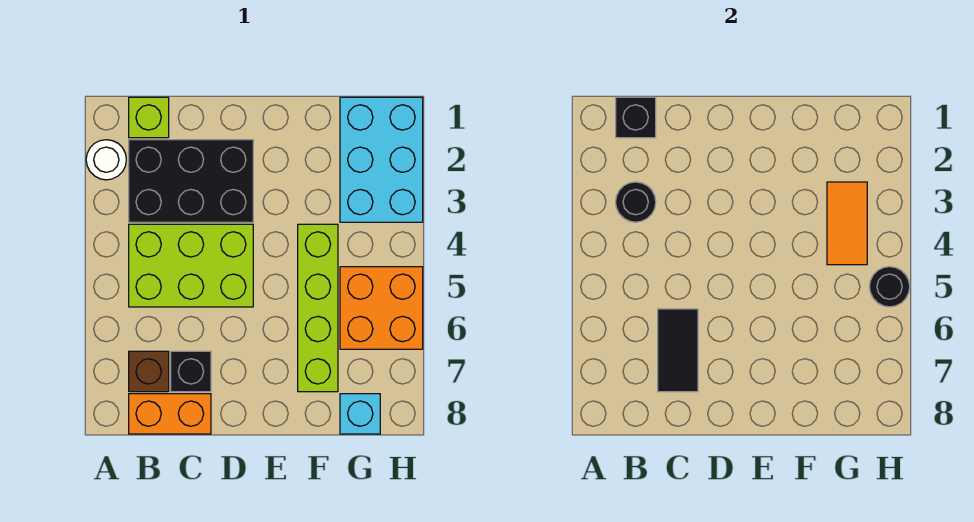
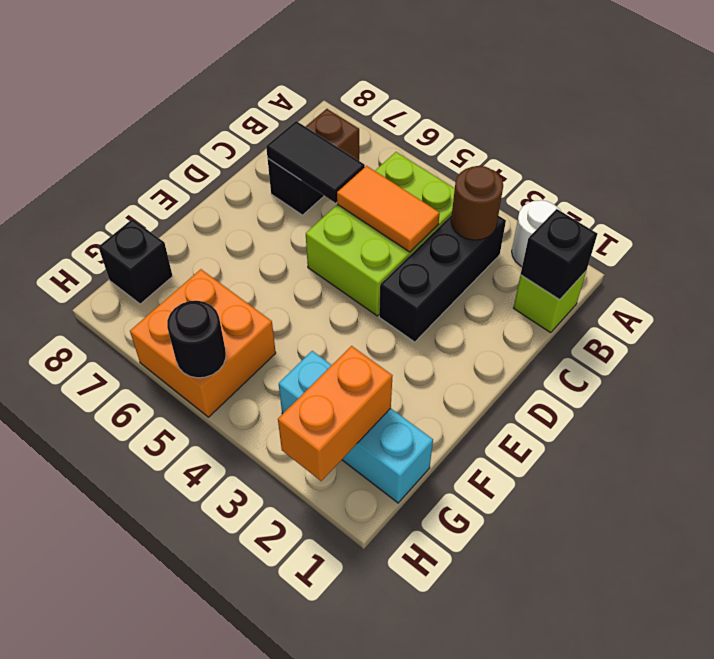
black brick B2:D3 level 1 -> black brick B3:D3 level 1
black round brick B3 level 2 -> brown round brick B3 level 2
orange brick B8:C8 level 1 -> orange brick G2:H2 level 2
lime brick F4:F7 level 1 -> none
cyan brick G1:H3 level 1 -> cyan brick G1:G3 level 1
orange tile G3:G4 level 2 -> orange tile C4:C5 level 2
cyan brick G8 level 1 -> black brick G8 level 1

